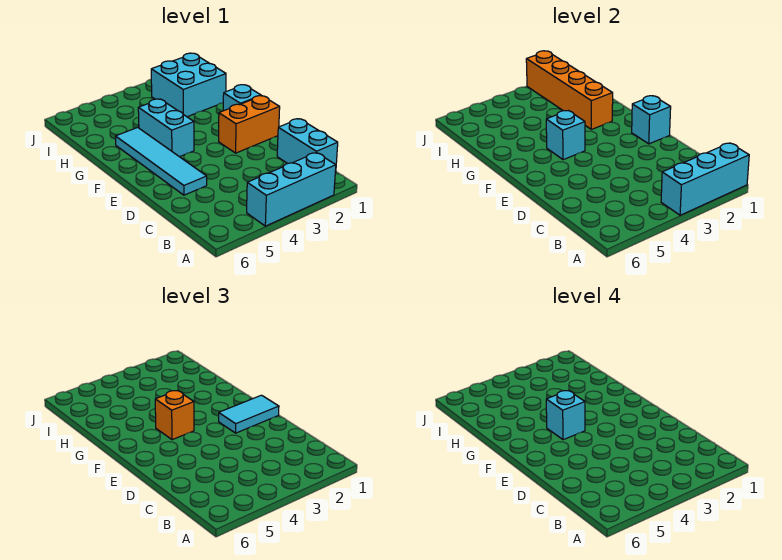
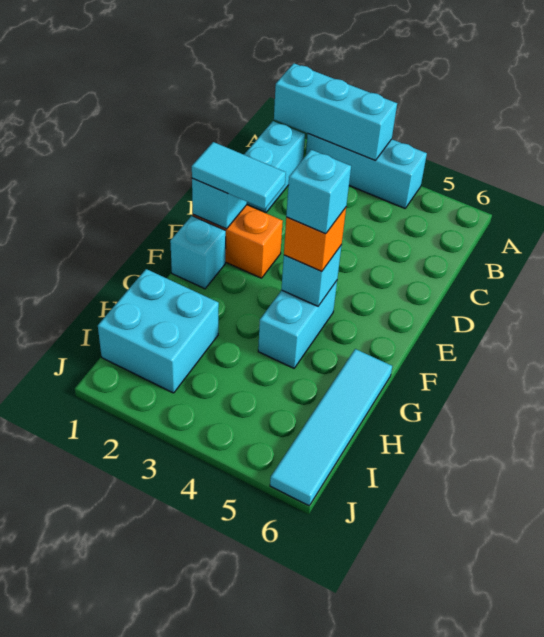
cyan tile D5:G5 level 1 -> cyan tile G6:J6 level 1
orange brick G2:J2 level 2 -> none

